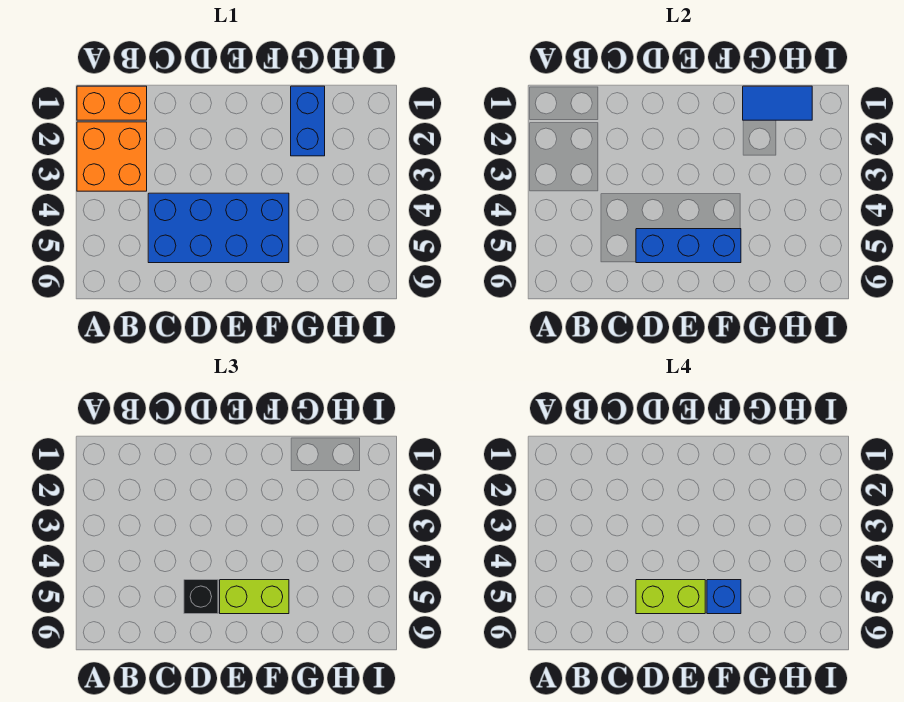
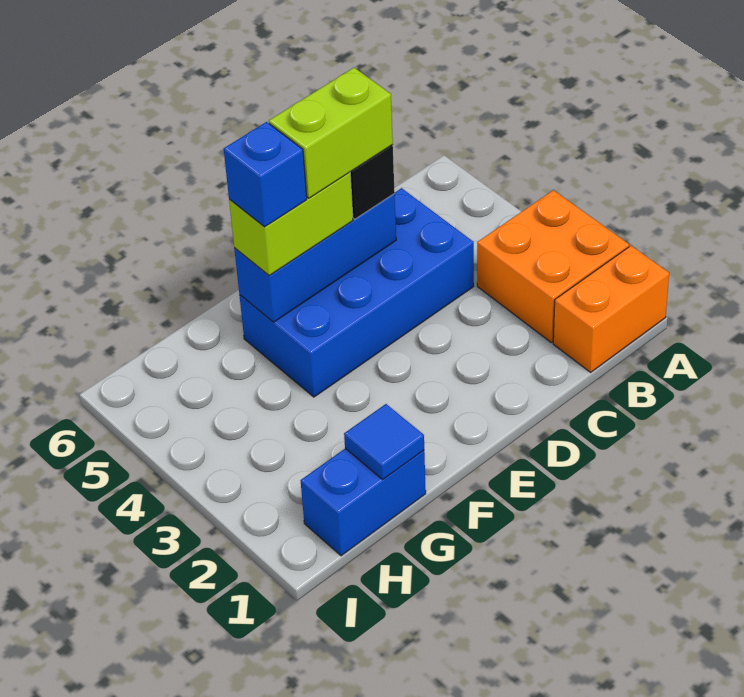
blue brick G1:G2 level 1 -> blue brick G1:H1 level 1
blue tile G1:H1 level 2 -> blue tile G1 level 2

